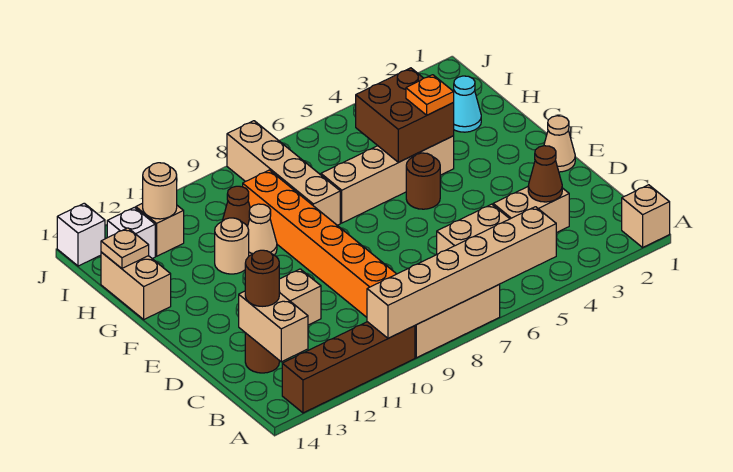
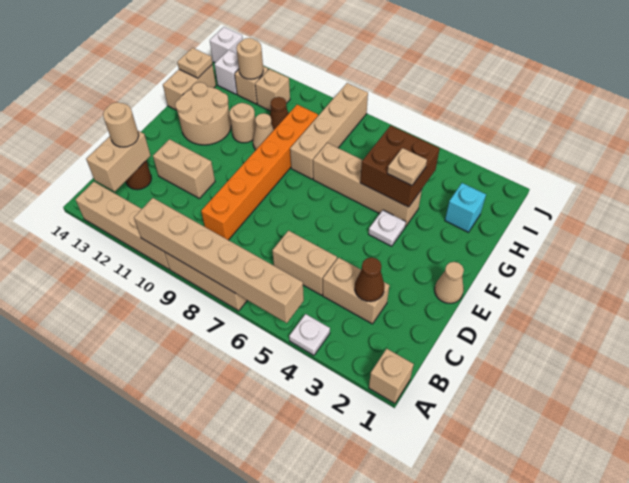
none -> white plate A4 level 1
brown brick A10:A13 level 1 -> tan brick A10:A13 level 1
brown round brick C13 level 3 -> tan round brick C13 level 3
none -> white plate F4 level 1
brown round brick F5 level 1 -> none
none -> tan round brick F12:G13 level 1
orange plate G4 level 3 -> tan plate G4 level 3
cyan cone H2 level 1 -> cyan brick H2 level 1
none -> tan brick I11 level 1

